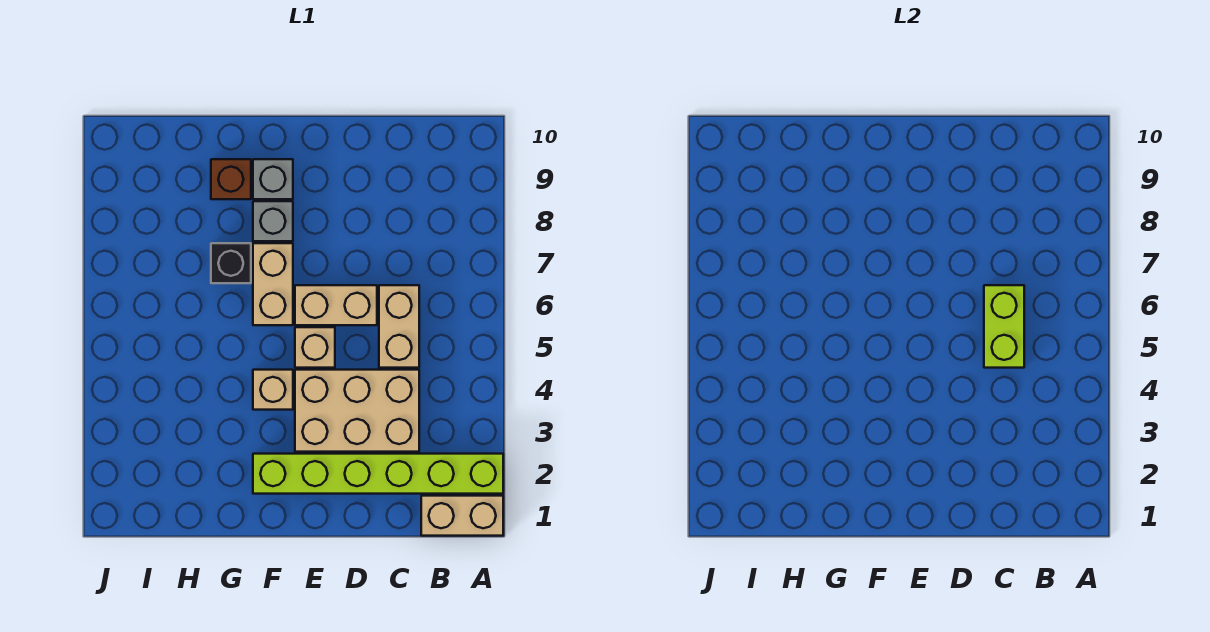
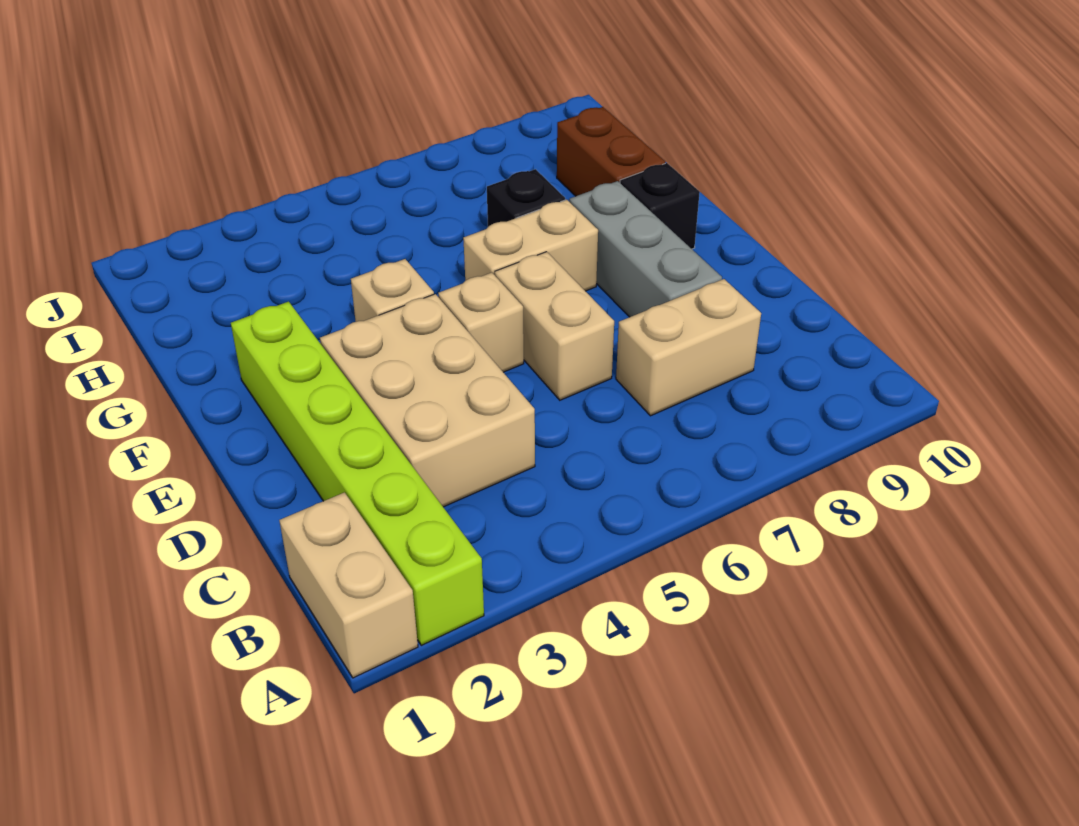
tan brick C5:C6 level 1 -> tan brick C7:C8 level 1
lime brick C5:C6 level 2 -> none
grey brick F8 level 1 -> grey brick D8:F8 level 1
grey brick F9 level 1 -> black brick F9 level 1
brown brick G9 level 1 -> brown brick G9:H9 level 1

